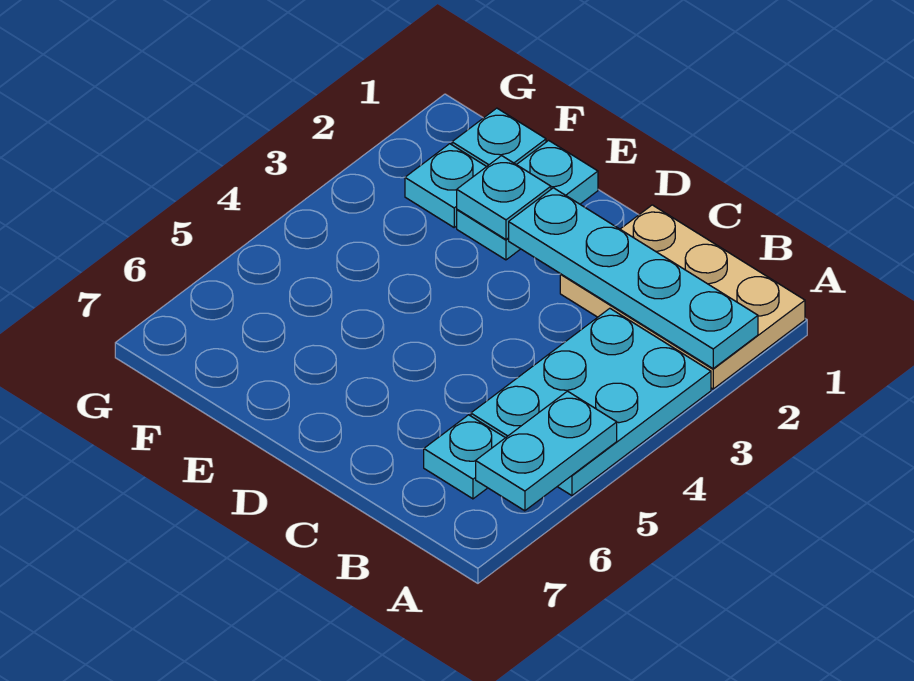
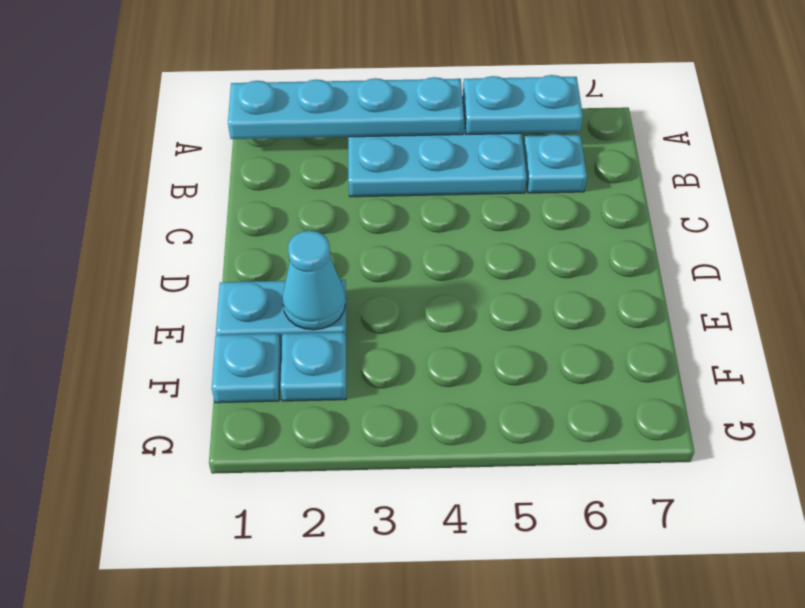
tan plate A1:C2 level 1 -> none
cyan plate A2:D2 level 2 -> cyan plate A1:A4 level 2
cyan plate E2 level 2 -> cyan cone E2 level 2

